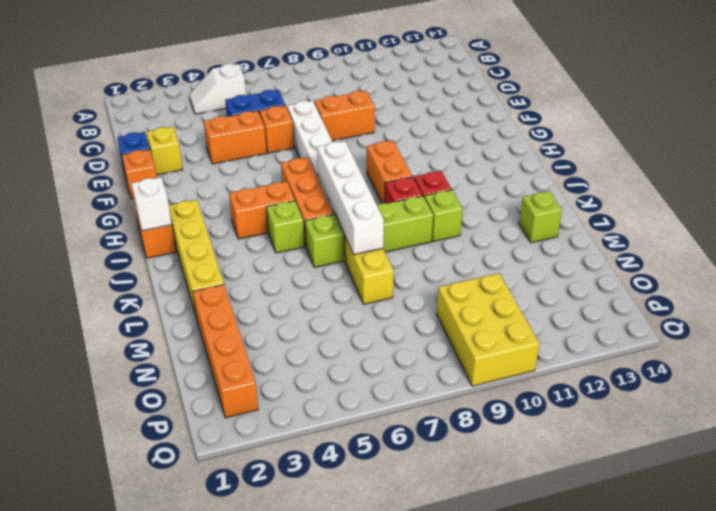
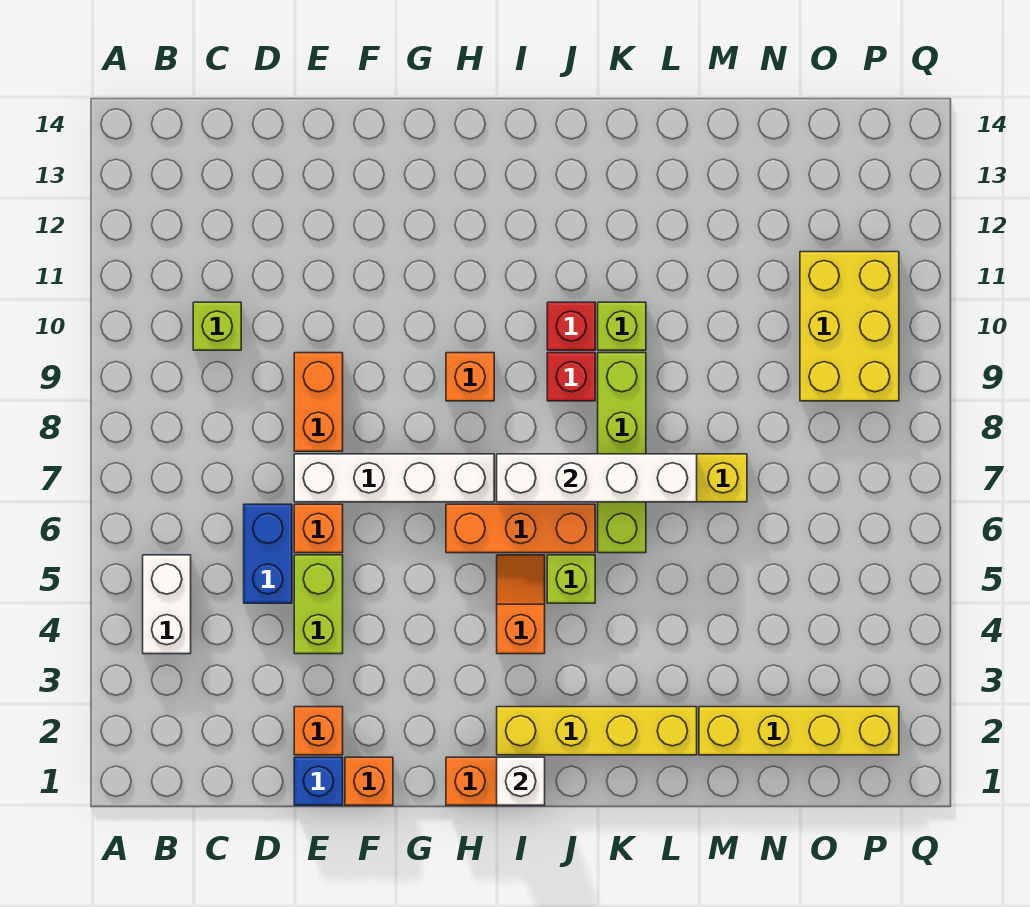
white slope B4:B5 level 1 top 5 -> white brick B4:B5 level 1
yellow brick E2 level 1 -> orange brick E2 level 1
orange brick E4:E5 level 1 -> lime brick E4:E5 level 1
orange brick H9:I9 level 1 -> orange brick H9 level 1
orange brick I4:I5 level 1 -> orange slope I4:I5 level 1 top 4
lime brick L13 level 1 -> lime brick C10 level 1
orange brick M2:P2 level 1 -> yellow brick M2:P2 level 1
yellow brick O9:Q10 level 1 -> yellow brick O9:P11 level 1

